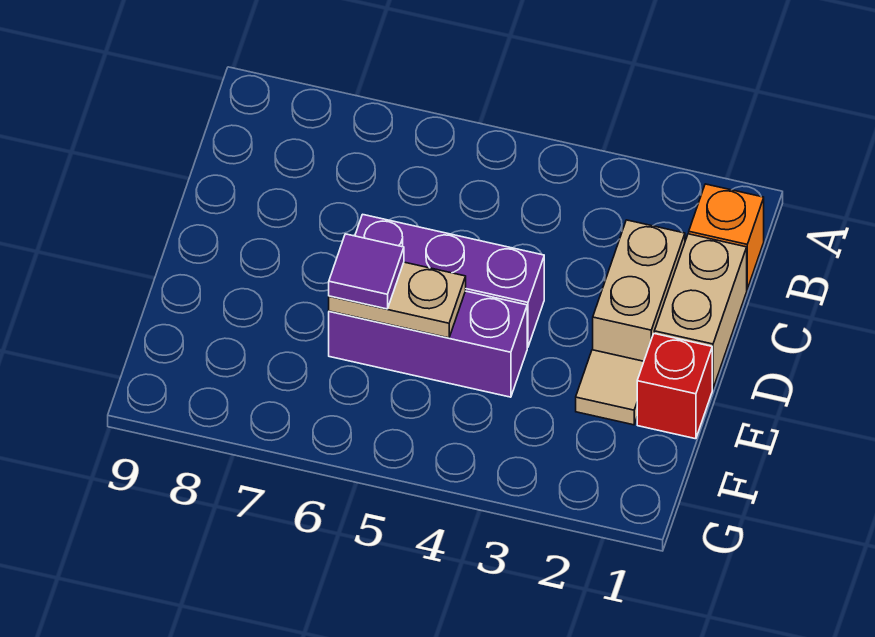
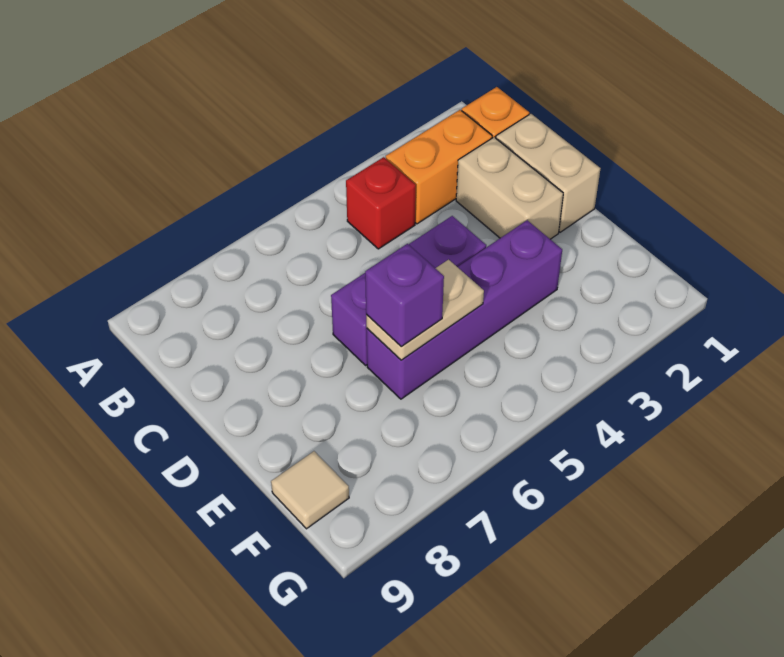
none -> orange brick B2:B3 level 1
red brick E1 level 1 -> red brick B4 level 1
tan tile E2 level 1 -> tan tile F9 level 1
purple brick E4:E6 level 1 -> purple brick E3:E6 level 1
purple tile E6 level 3 -> purple brick E6 level 3

